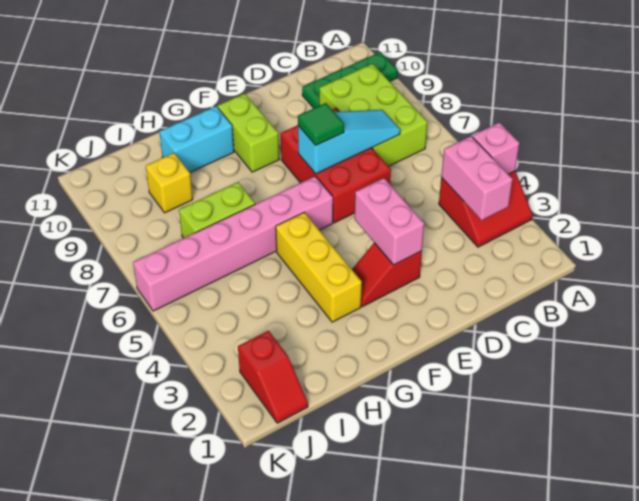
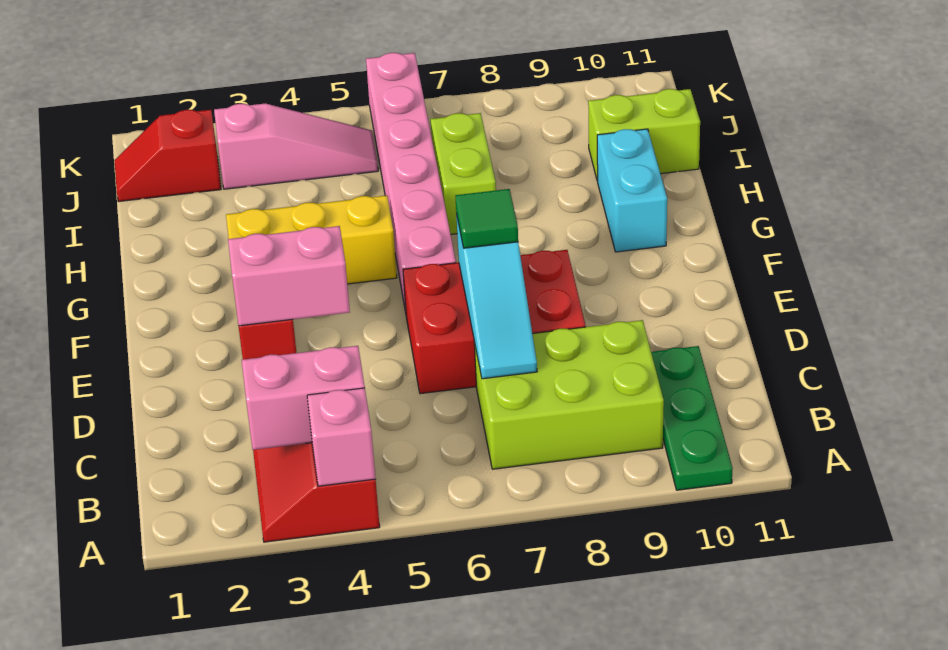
lime brick F9:F10 level 1 -> lime brick I10:I11 level 1
yellow brick I9 level 1 -> none
none -> pink slope J3:J5 level 1 top 3

